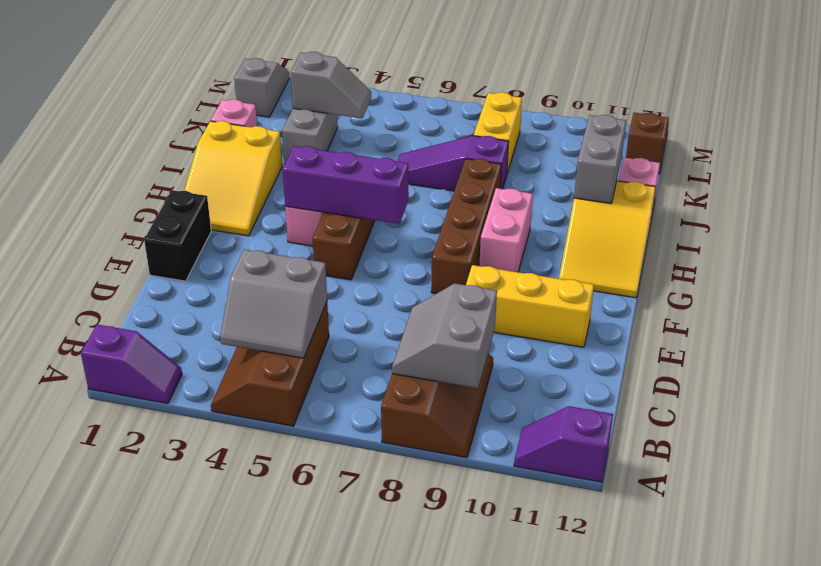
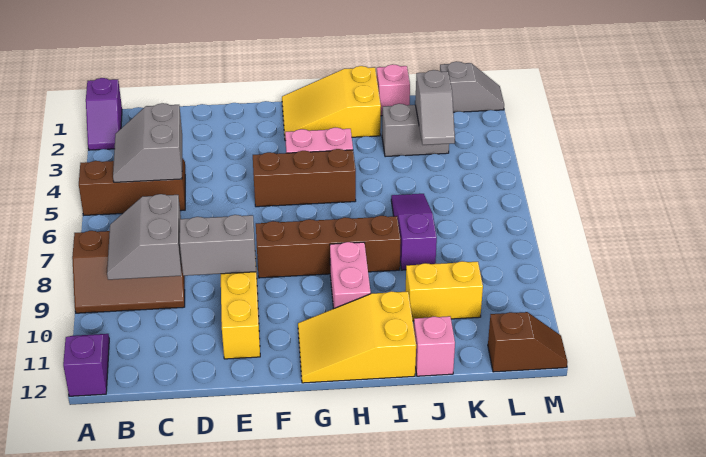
grey slope B8:C9 level 2 top 9 -> grey slope B8:C9 level 2 top C
black brick E1:F1 level 1 -> none
purple brick G4:G6 level 2 -> none
pink brick G9:H9 level 1 -> pink brick H9:H10 level 1
grey brick I11:J11 level 2 -> grey brick D9:E9 level 2
yellow brick K8:L8 level 1 -> yellow brick J10:K10 level 1

